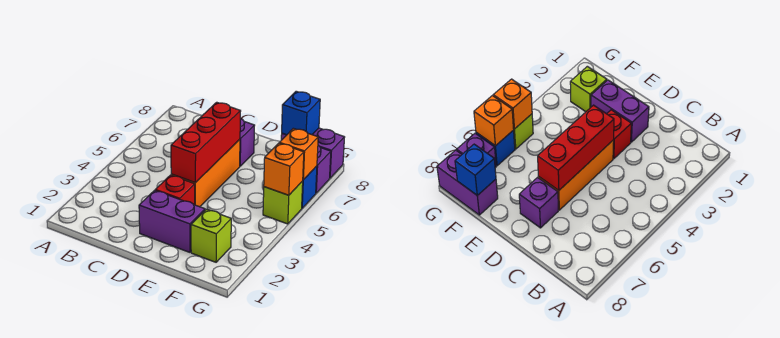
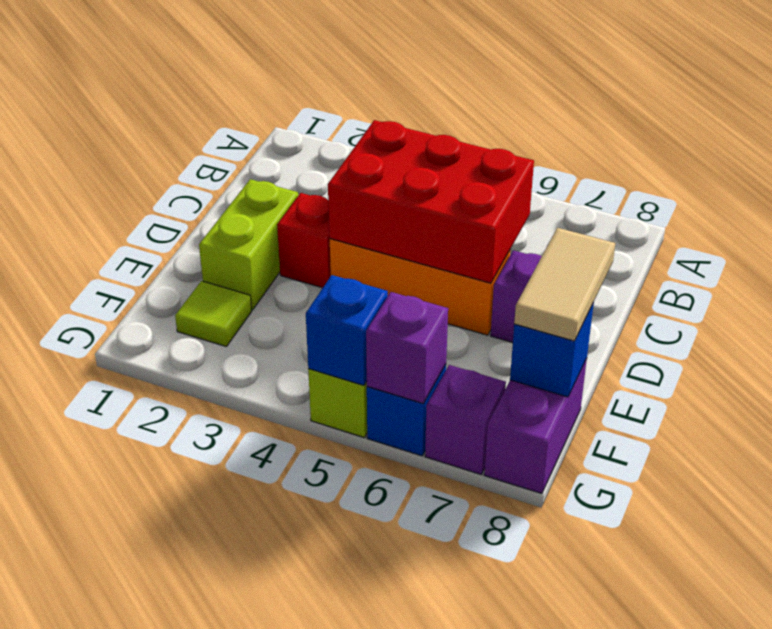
purple brick D2:E2 level 1 -> lime brick D2:E2 level 1
red brick D4:D6 level 2 -> red brick C4:D6 level 2
none -> tan tile E8:F8 level 3
lime brick F2 level 1 -> lime tile F2 level 1
orange brick G5 level 2 -> blue brick G5 level 2
orange brick G6 level 2 -> purple brick G6 level 2

